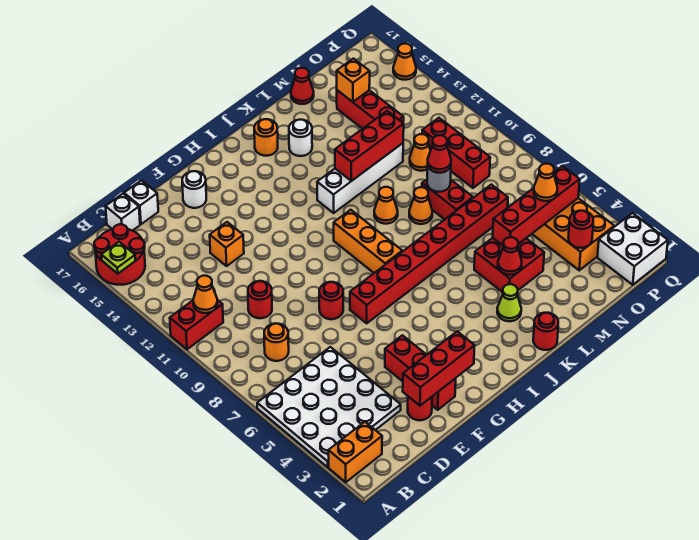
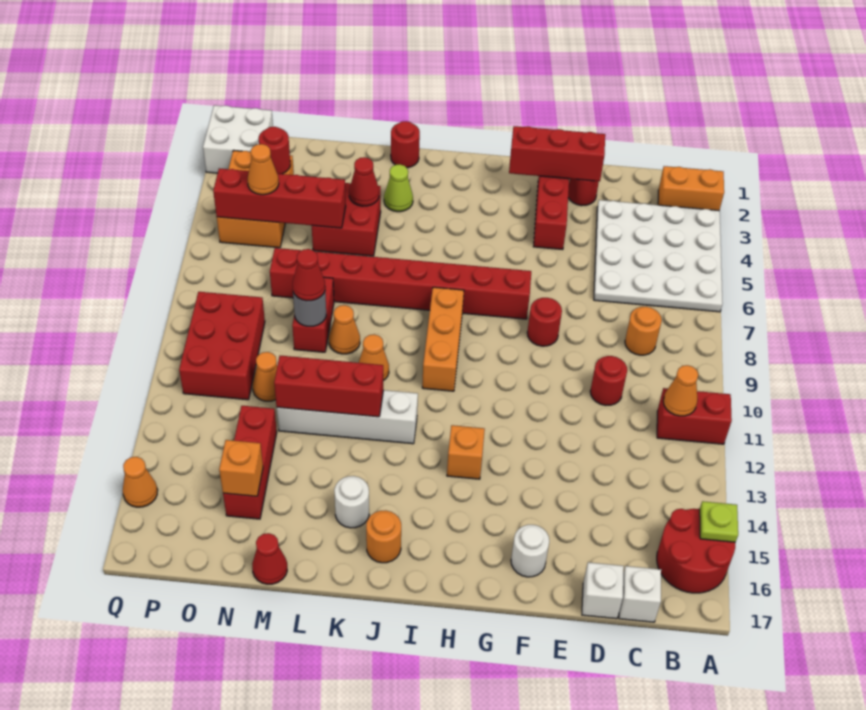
orange brick E13 level 1 -> orange brick H13 level 1
red brick O9:O11 level 1 -> red brick O9:P11 level 1

